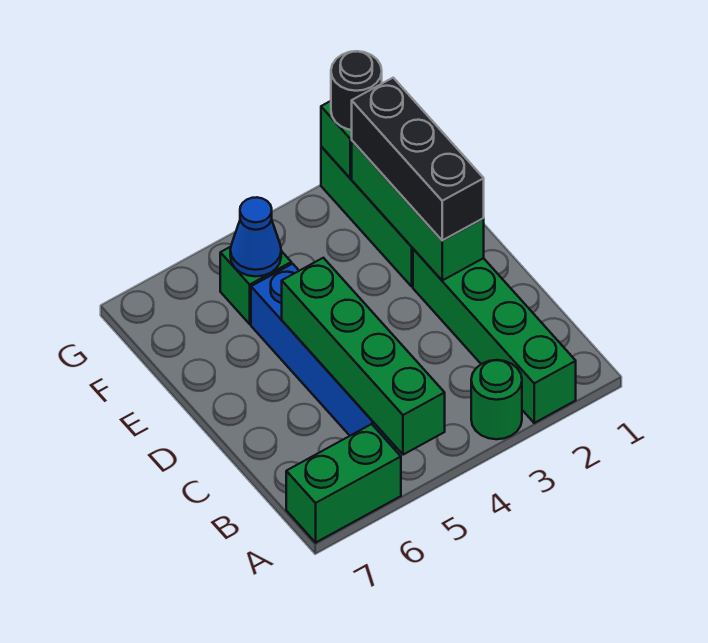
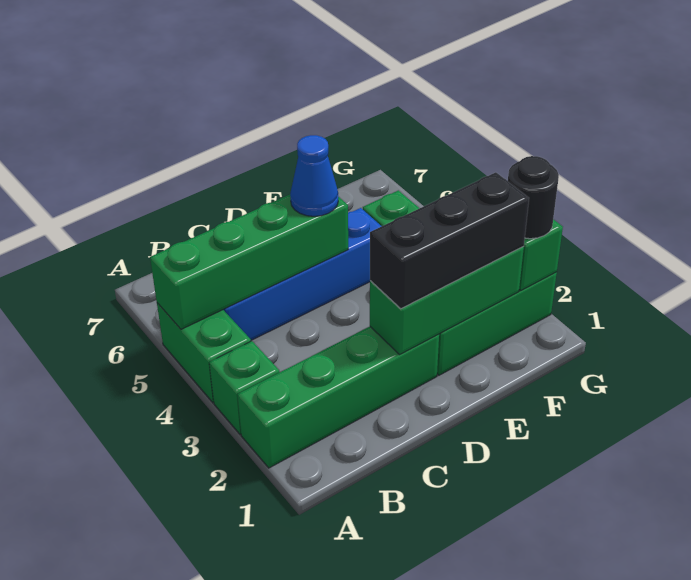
green round brick A3 level 1 -> green brick A3 level 1
green brick A6:A7 level 1 -> green brick A4:A5 level 1
blue cone F5 level 2 -> blue cone D5 level 3

